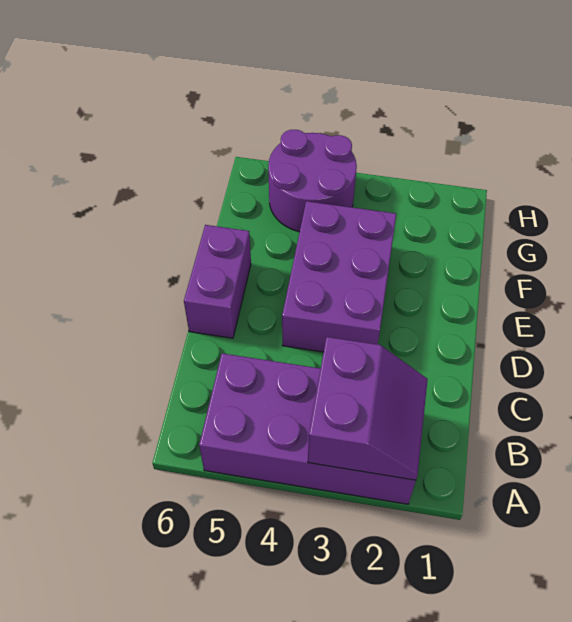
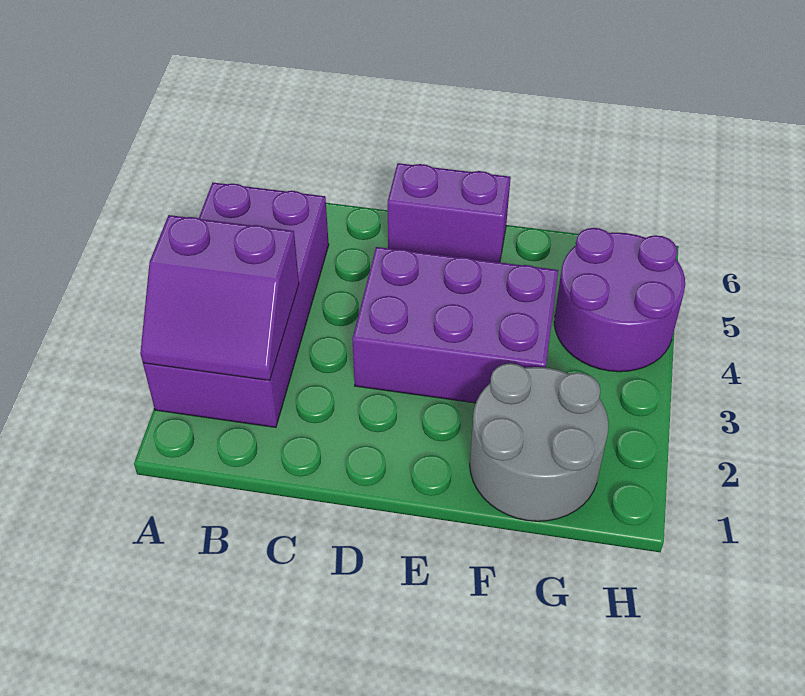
none -> grey round brick F1:G2 level 1

